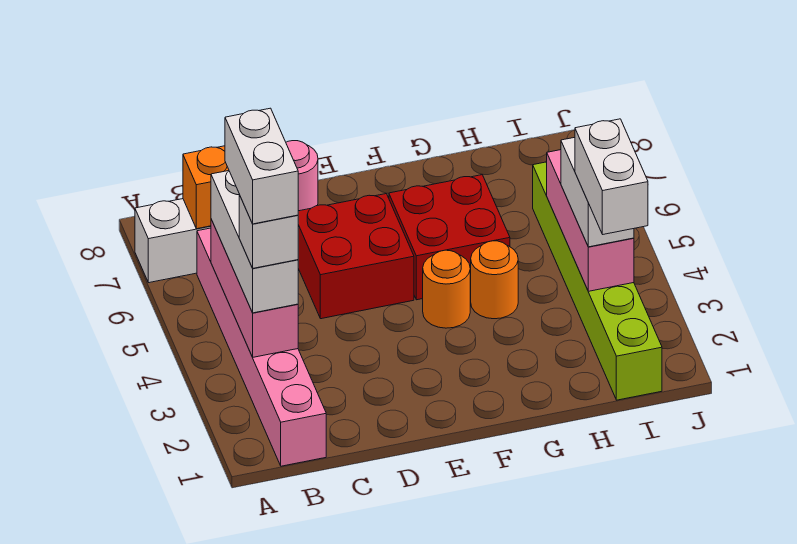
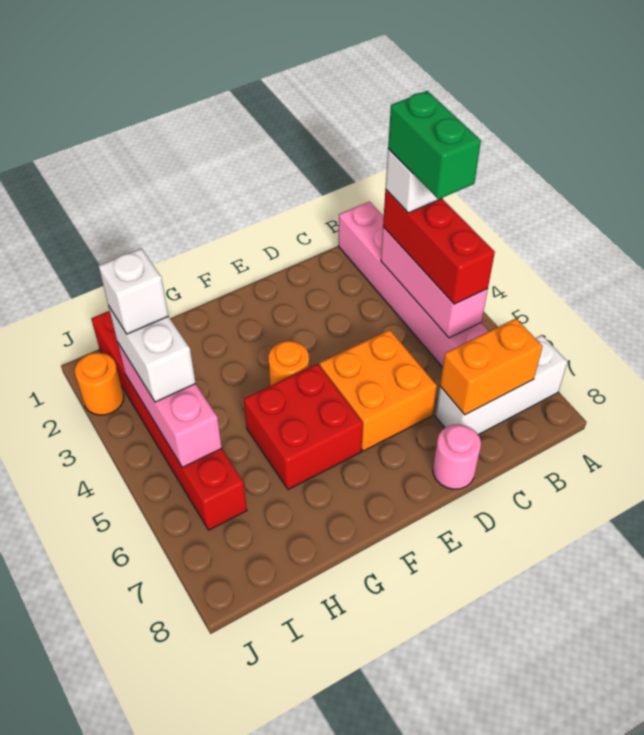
white brick B3:B5 level 3 -> red brick B3:B5 level 3
white brick B3:B4 level 5 -> green brick B3:B4 level 5
red brick D5:E6 level 1 -> orange brick D5:E6 level 1
orange round brick G4 level 1 -> orange round brick J2 level 1
lime brick I1:I6 level 1 -> red brick I1:I6 level 1
white brick I2:I3 level 4 -> white brick I3 level 4

